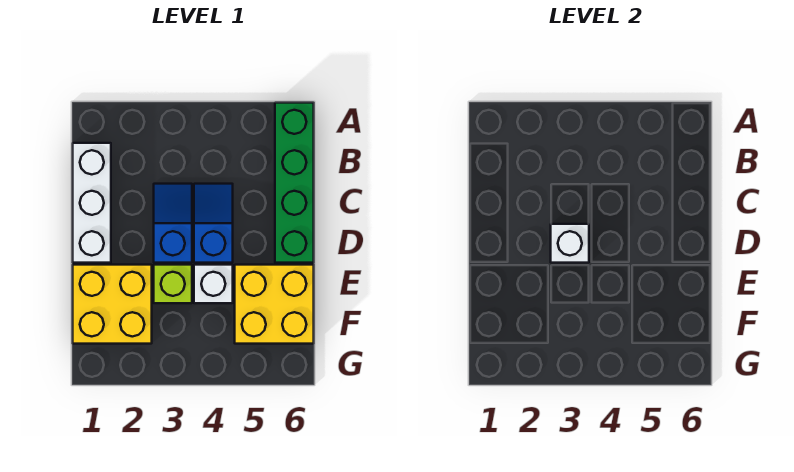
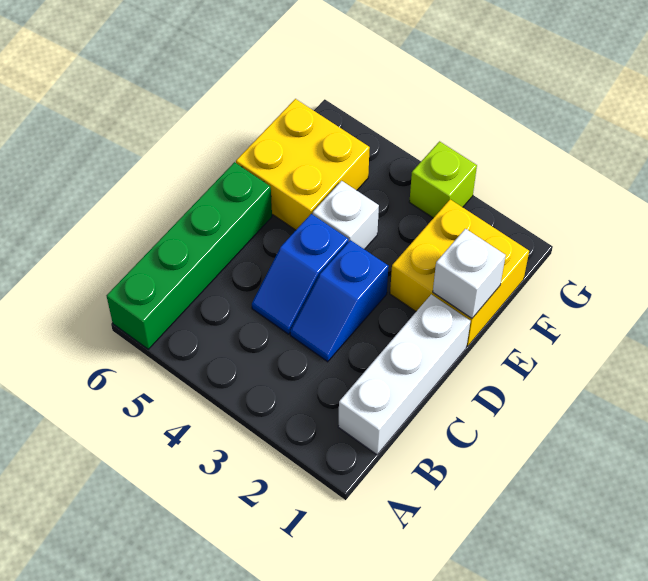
white brick D3 level 2 -> white brick E1 level 2
lime brick E3 level 1 -> lime brick G3 level 1

